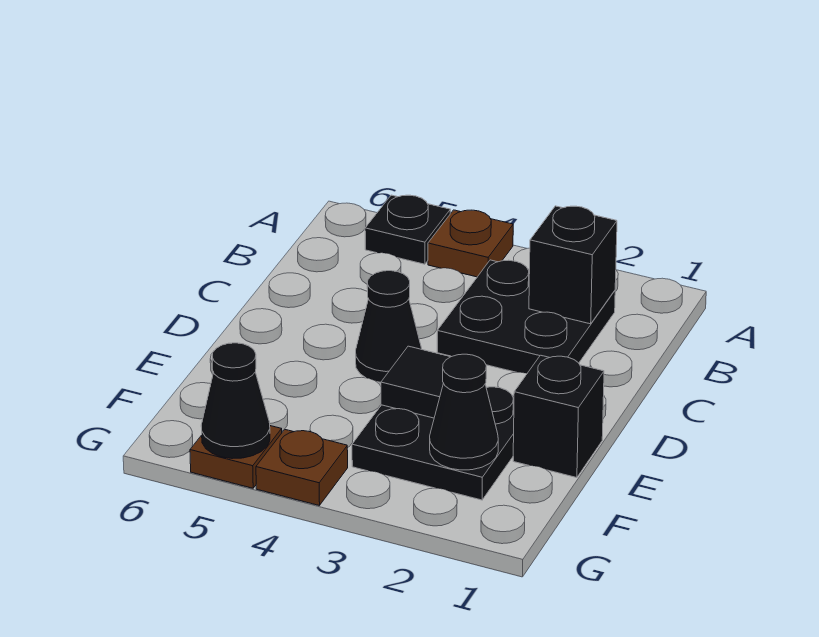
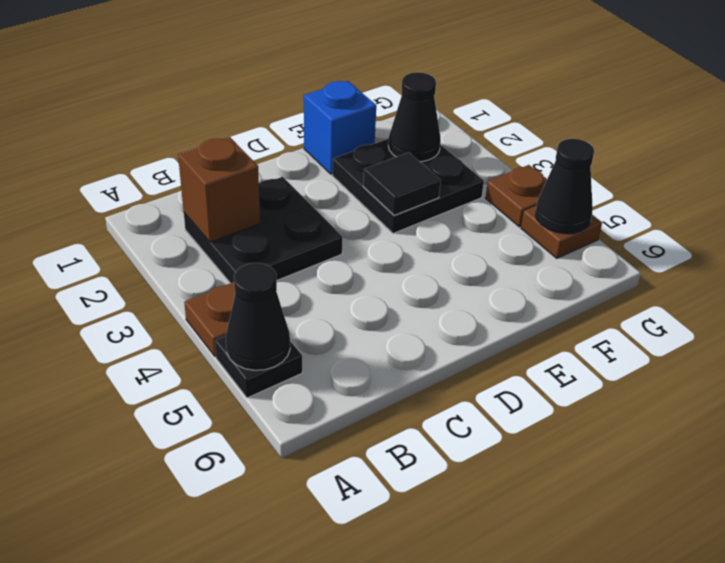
black brick B2 level 2 -> brown brick B2 level 2
black cone D4 level 1 -> black cone A5 level 2
black brick E1 level 1 -> blue brick E1 level 1

